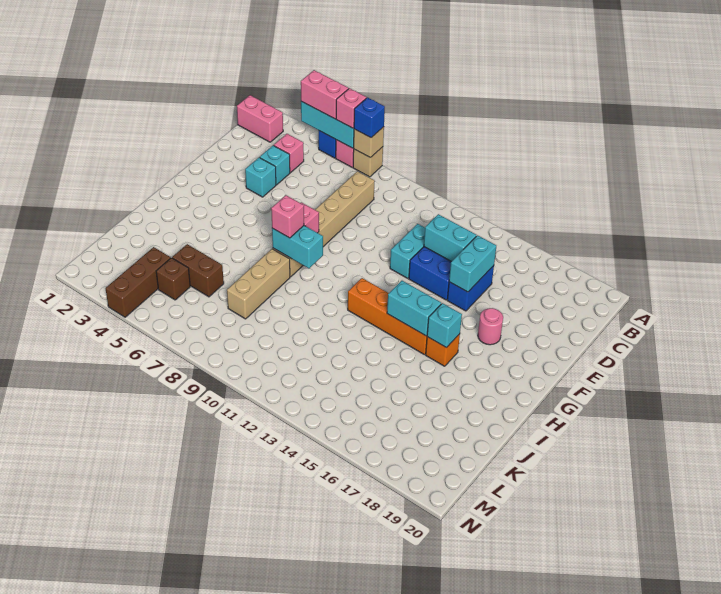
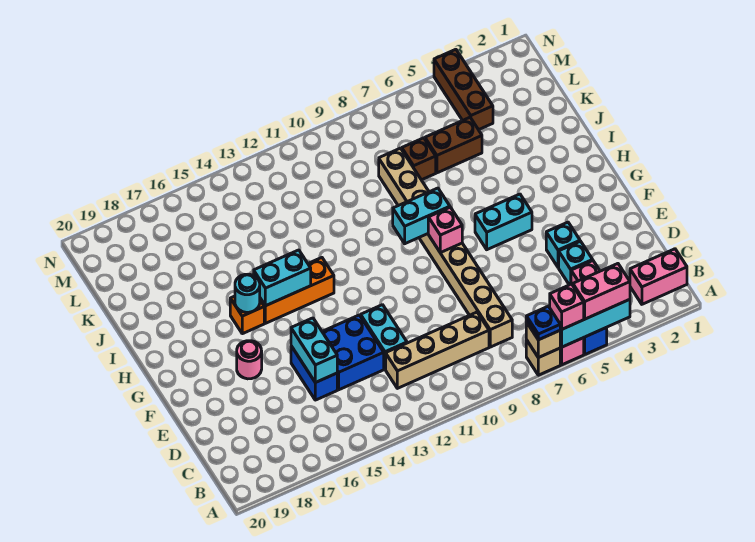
blue brick A7 level 3 -> blue plate A7 level 3
none -> tan brick C9:C12 level 1
cyan brick D13:D14 level 2 -> cyan brick G5:G6 level 1
pink brick H8 level 3 -> none
orange brick H12:H15 level 1 -> orange brick H13:H15 level 1
cyan brick H16 level 2 -> cyan round brick H16 level 2
brown brick L5 level 1 -> brown brick K7 level 1

